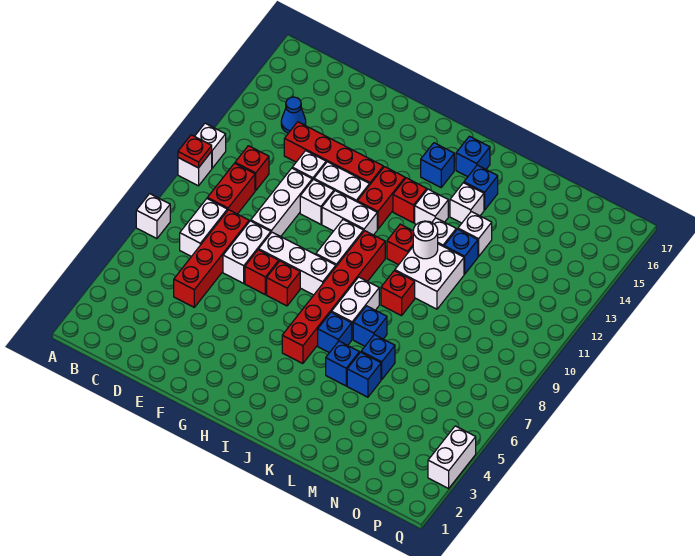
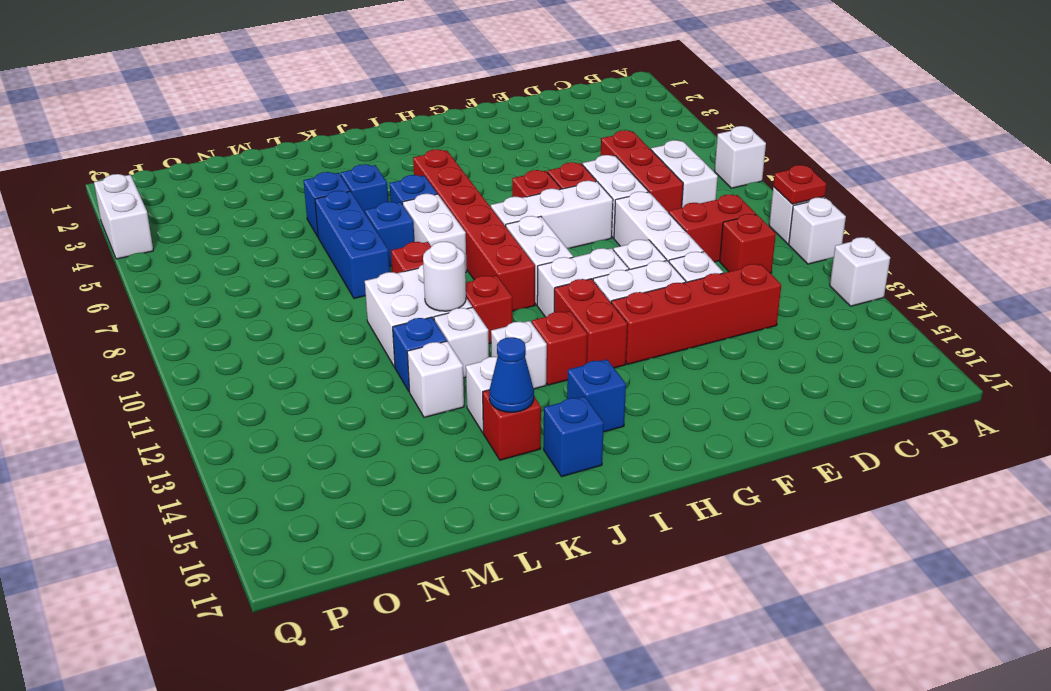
none -> white brick A13 level 1
red brick C9:C10 level 1 -> red brick C10:D10 level 1
blue cone C14 level 1 -> blue cone K15 level 2
red brick D5:D8 level 1 -> red brick D6:D8 level 1
blue brick K15 level 1 -> red brick K15 level 1
blue brick L6 level 1 -> blue brick L6:L8 level 1

